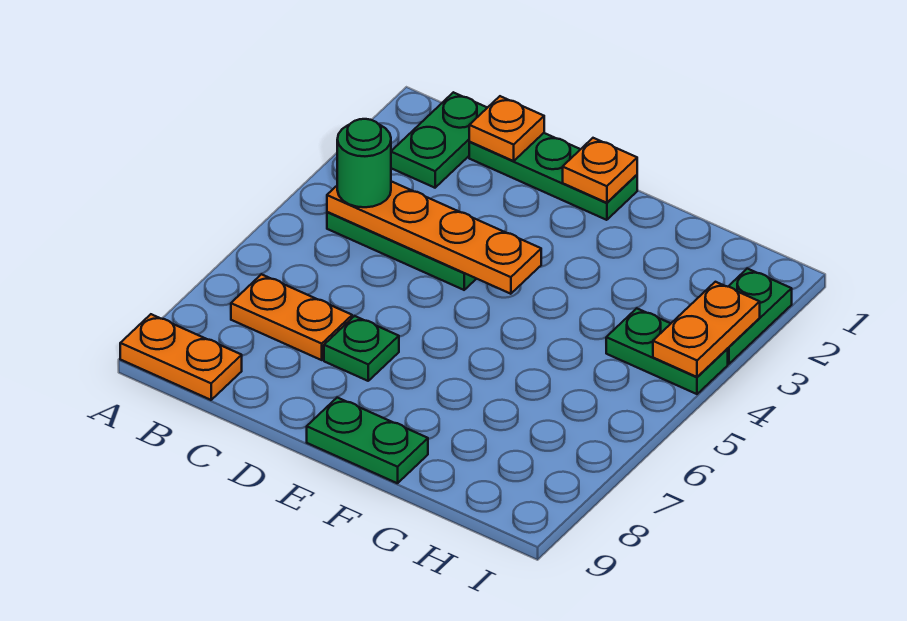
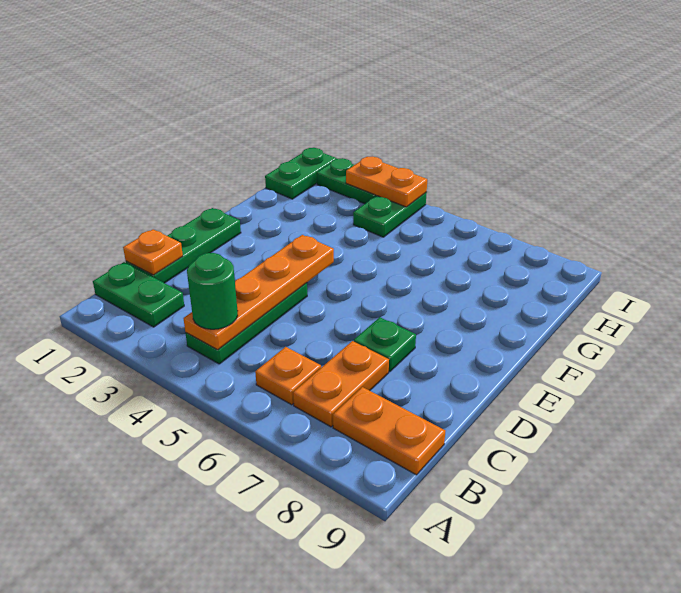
orange plate A9:B9 level 1 -> orange plate B8:B9 level 1
orange plate E1 level 2 -> orange plate B6 level 1
green plate E9:F9 level 1 -> green plate H1:I1 level 1

